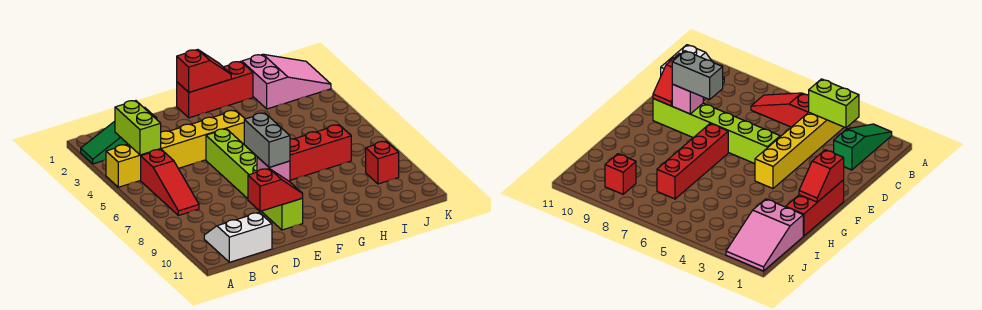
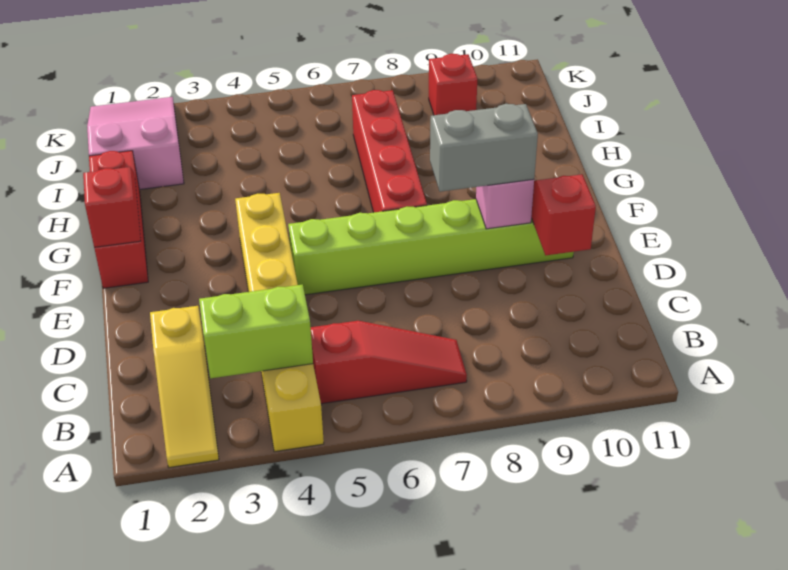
green slope A2:C2 level 1 top C -> yellow slope A2:C2 level 1 top C
white slope B10:C11 level 1 top 11 -> none

